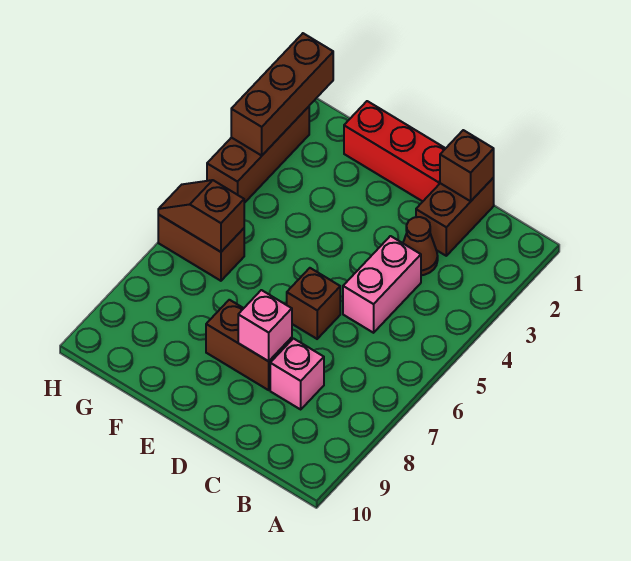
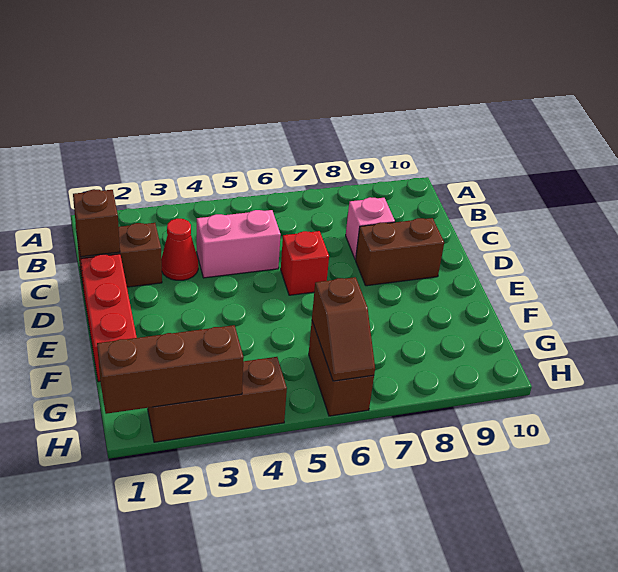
brown cone C3 level 1 -> red cone C3 level 1
brown brick D6 level 1 -> red brick D6 level 1
brown brick D8:E8 level 1 -> brown brick D8:D9 level 1
pink brick D8 level 2 -> none

